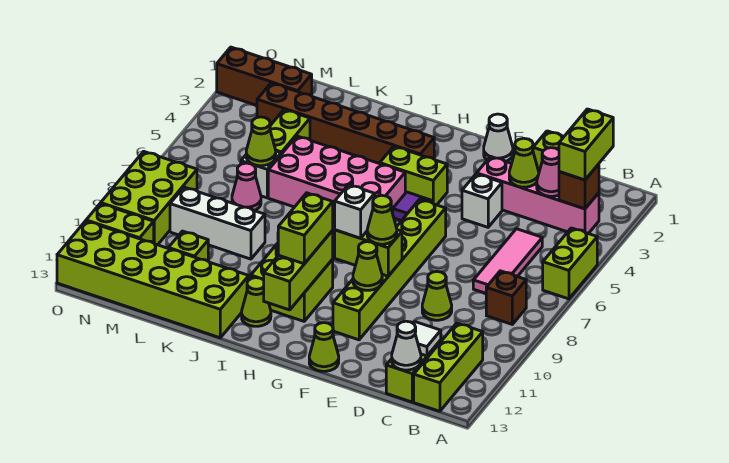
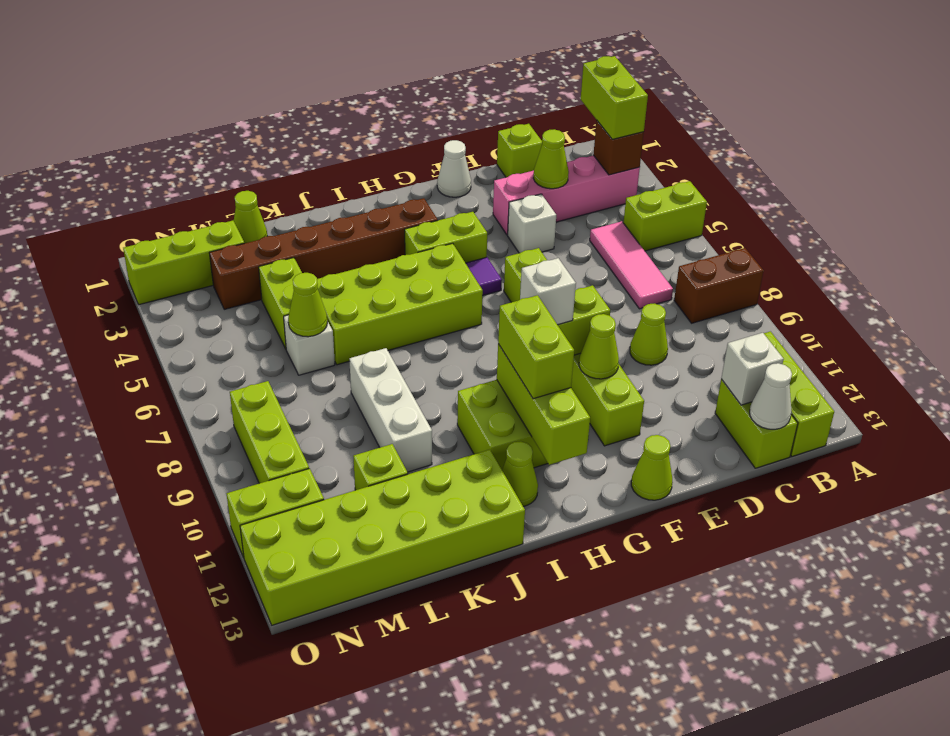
lime brick A5:A6 level 1 -> lime brick A5:B5 level 1
brown brick B8 level 1 -> brown brick A8:B8 level 1
pink cone C3 level 2 -> none
white tile C12 level 2 -> white brick C12 level 2
lime cone F9 level 3 -> lime cone L1 level 1
pink brick H5:K6 level 1 -> lime brick H5:K6 level 1
white brick K9:M9 level 1 -> white brick K8:K10 level 1
pink cone L7 level 1 -> none
brown brick M2:O2 level 1 -> lime brick M2:O2 level 1
lime brick N8:O10 level 1 -> lime brick N8:N10 level 1

